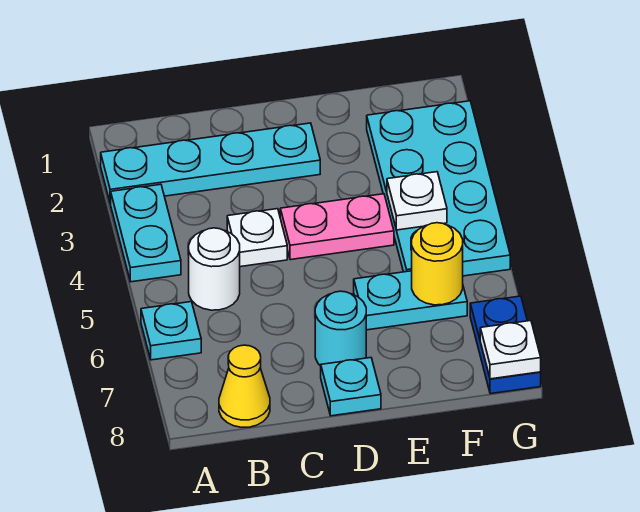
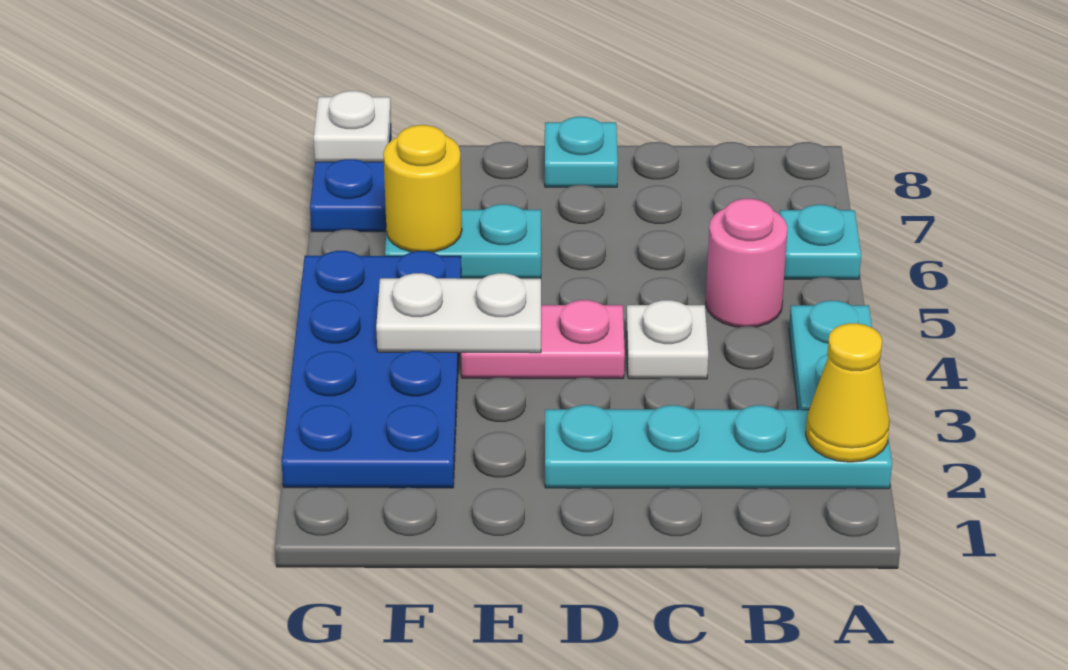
white round brick B5 level 1 -> pink round brick B5 level 1
yellow cone B8 level 1 -> yellow cone A2 level 2
cyan round brick D7 level 1 -> none
cyan plate F2:G5 level 1 -> blue plate F2:G5 level 1
white plate F4 level 2 -> white plate E4:F4 level 2

